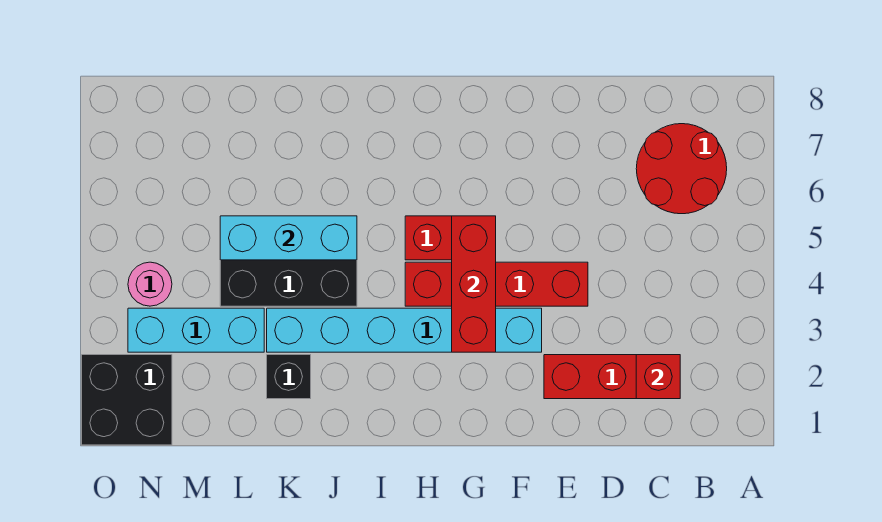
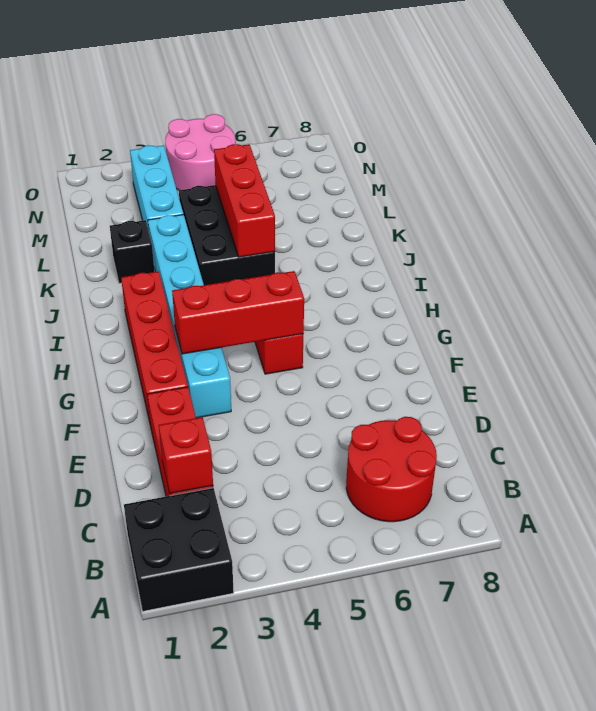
red brick E4:H4 level 1 -> red brick F2:I2 level 1
cyan brick J5:L5 level 2 -> red brick J5:L5 level 2
black brick N1:O2 level 1 -> black brick A1:B2 level 1
pink round brick N4 level 1 -> pink round brick N4:O5 level 1

